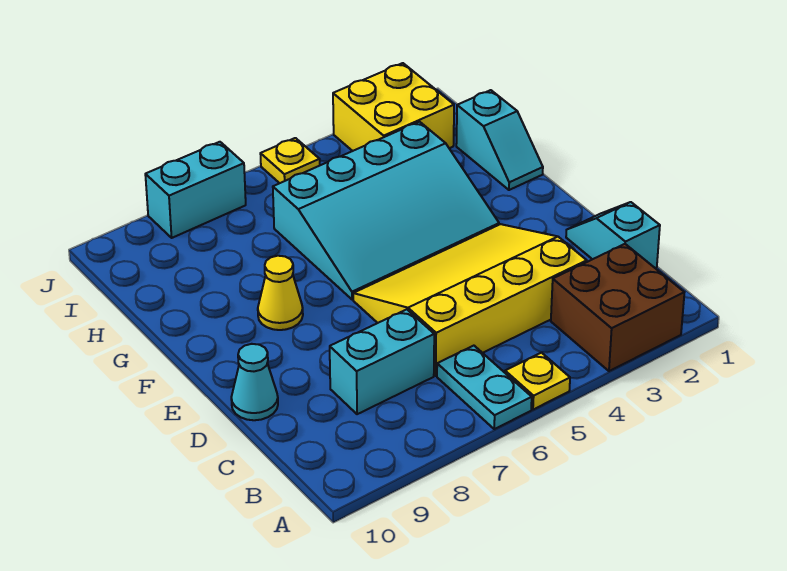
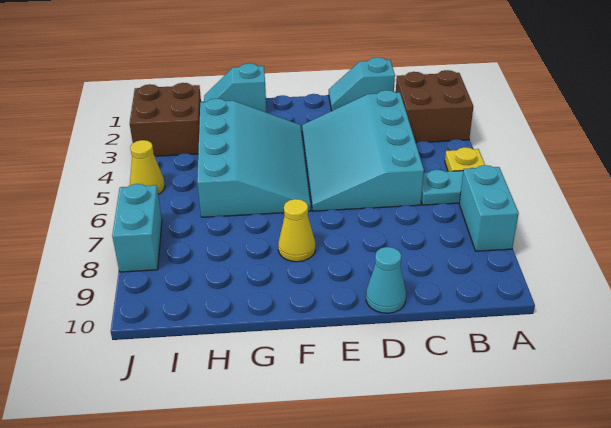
yellow slope C3:E6 level 1 top C -> cyan slope C3:E6 level 1 top C
cyan brick C7:C8 level 1 -> cyan brick A7:A8 level 1
cyan slope G1:H1 level 1 top H -> cyan slope G1:H1 level 1 top G
yellow brick I2:J3 level 1 -> brown brick I2:J3 level 1
yellow plate J5 level 1 -> yellow cone J5 level 1

